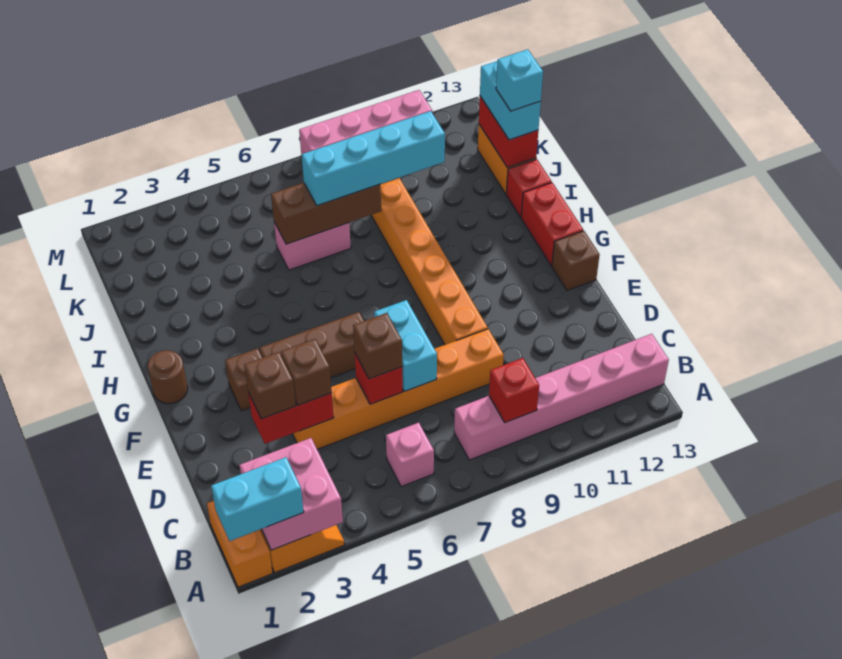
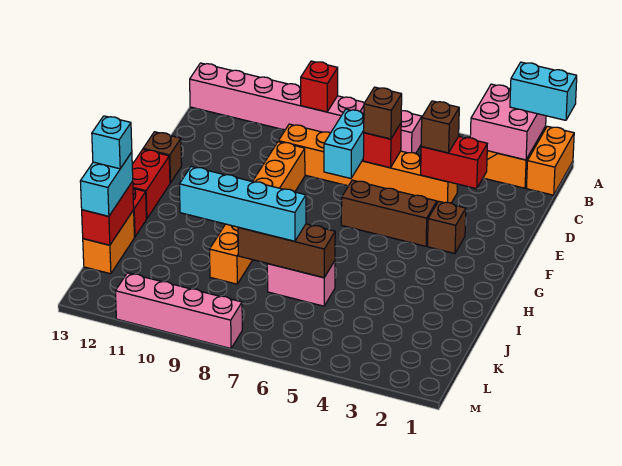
brown brick D3 level 3 -> none
brown round brick G1 level 1 -> none

